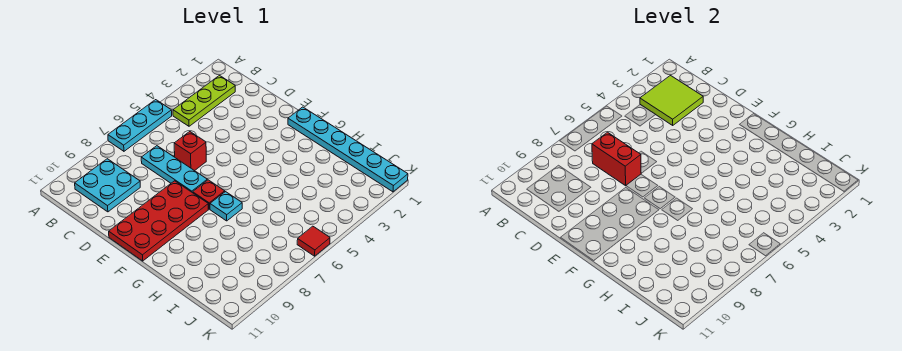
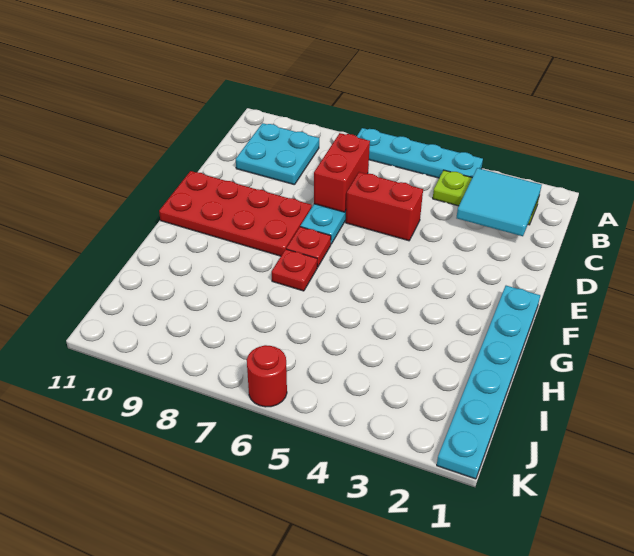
cyan plate A5:A7 level 1 -> cyan plate A4:A7 level 1
lime tile B2:C3 level 2 -> cyan tile B2:C3 level 2
red brick D6 level 1 -> red brick D5:D6 level 1
cyan plate G7 level 1 -> red plate G7 level 1
red tile K6 level 1 -> red round brick K6 level 1

